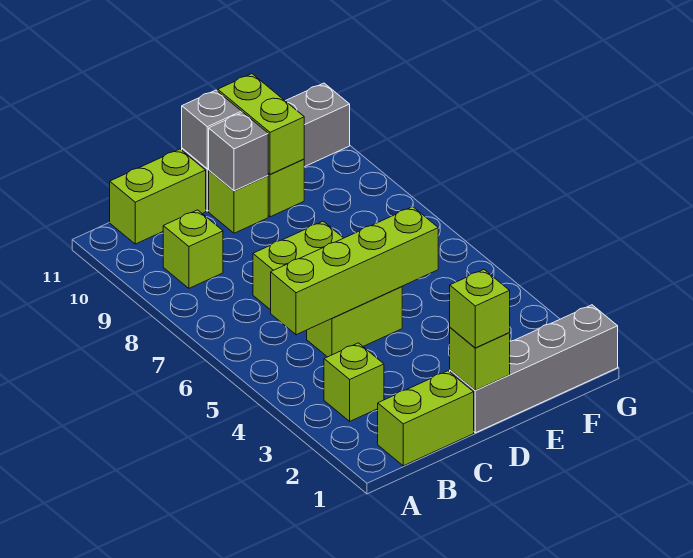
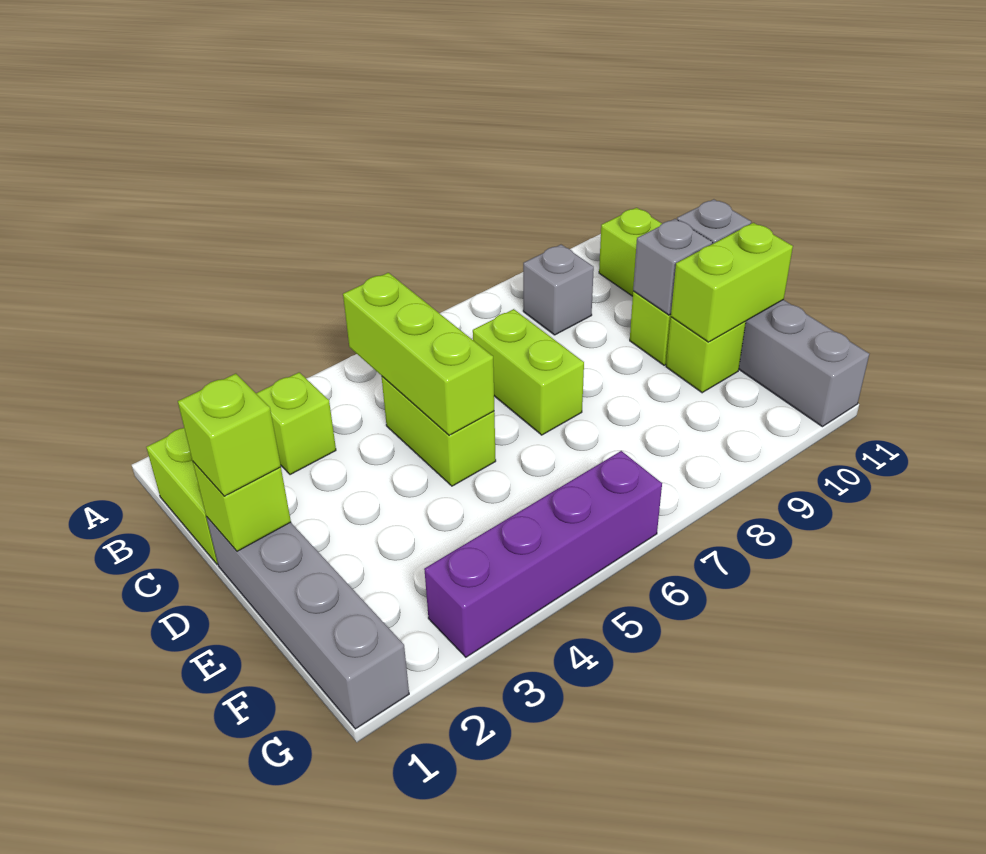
lime brick B5:E5 level 2 -> lime brick B5:D5 level 2
lime brick B9 level 1 -> grey brick B9 level 1
none -> purple brick G3:G6 level 1

